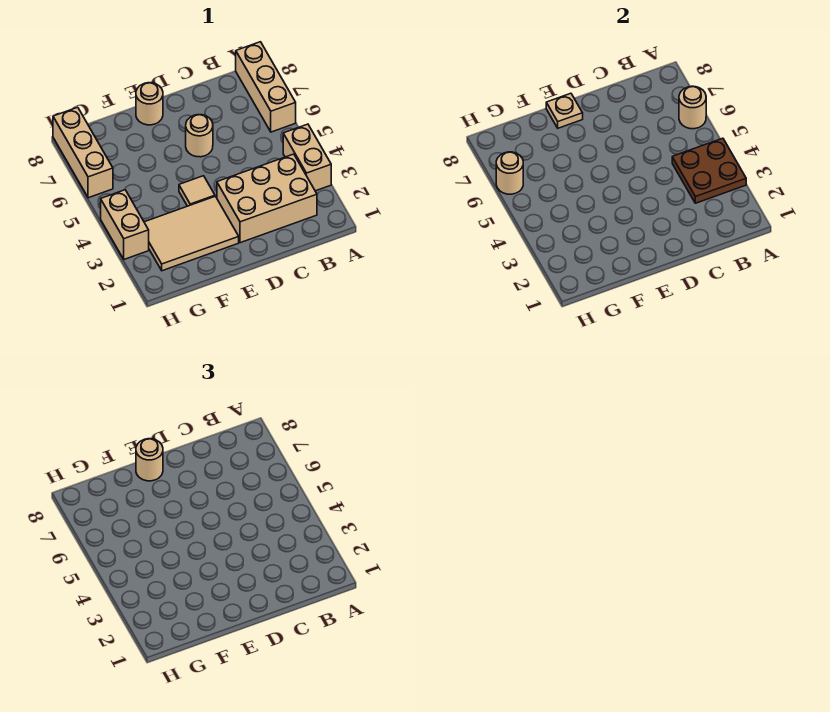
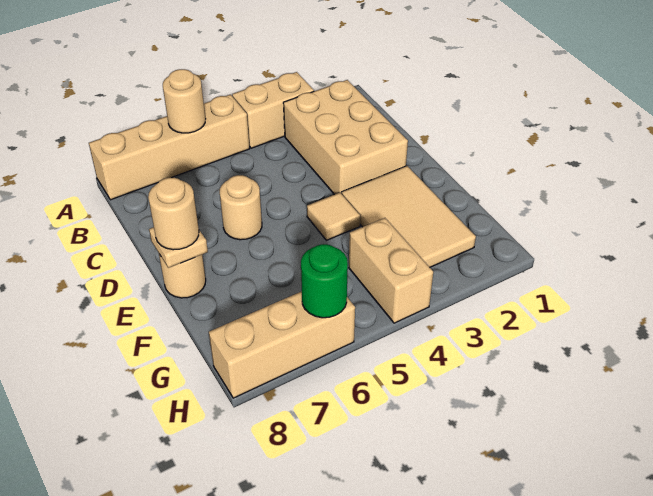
brown plate A3:B4 level 2 -> none
tan brick A6:A8 level 1 -> tan brick A5:A8 level 1
tan brick H3:H4 level 1 -> tan brick G4:H4 level 1
tan round brick H6 level 2 -> green round brick H6 level 2

